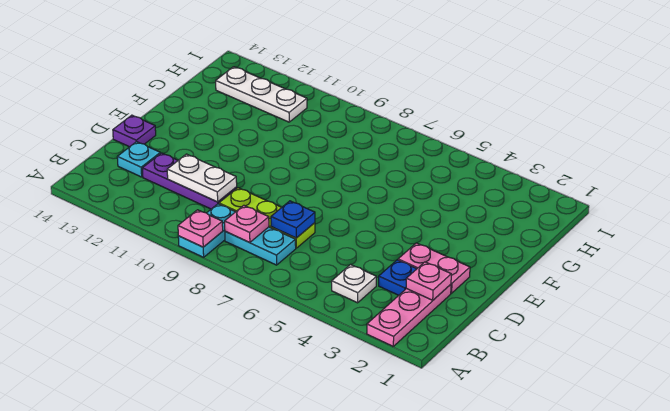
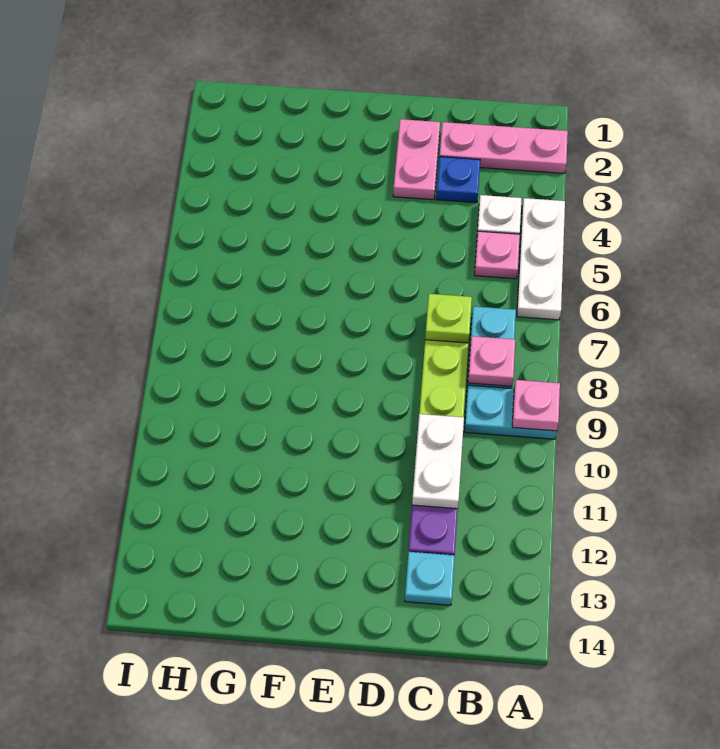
pink plate C2 level 2 -> pink plate B5 level 1
blue plate C7 level 2 -> lime plate C7 level 2
purple plate D14 level 1 -> none
white plate H11:H13 level 1 -> white plate A4:A6 level 1

